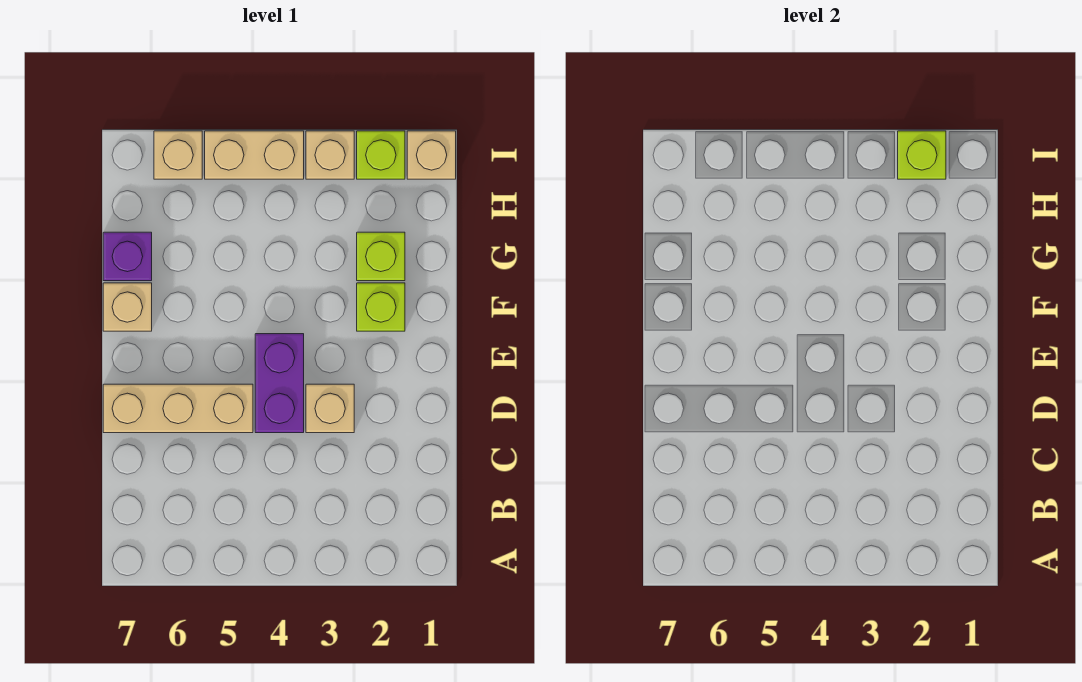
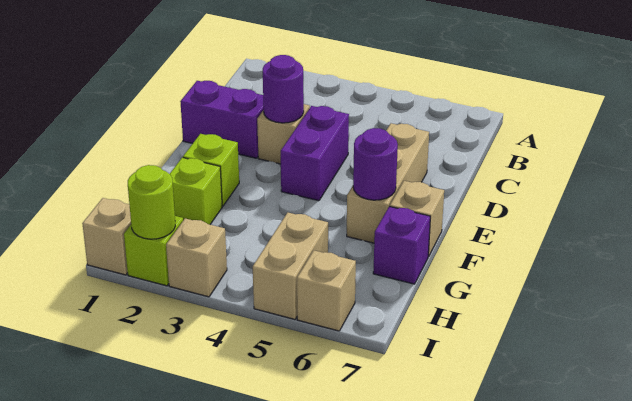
none -> purple brick D1:D2 level 1
none -> purple round brick D3 level 2
tan brick D5:D7 level 1 -> tan brick D6:F6 level 1
none -> purple round brick F6 level 2
lime brick I2 level 2 -> lime round brick I2 level 2
tan brick I4:I5 level 1 -> tan brick H5:I5 level 1

